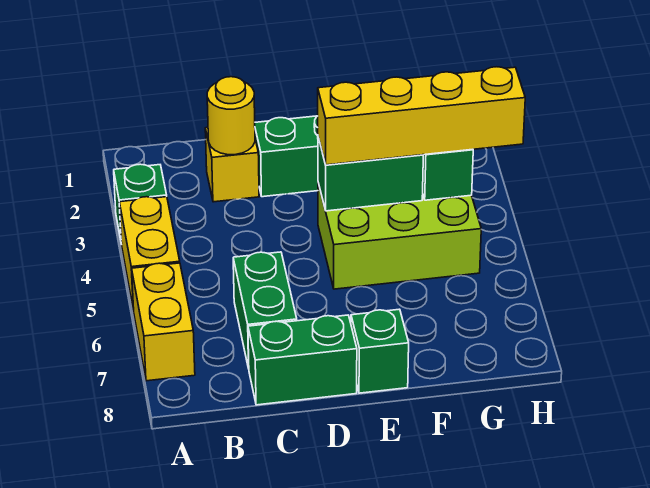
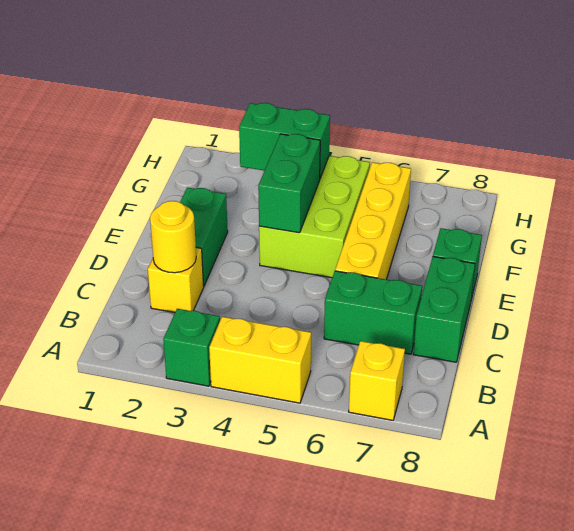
yellow brick A6:A7 level 1 -> yellow brick A7 level 1
yellow brick E4:H4 level 3 -> yellow brick D6:G6 level 1

